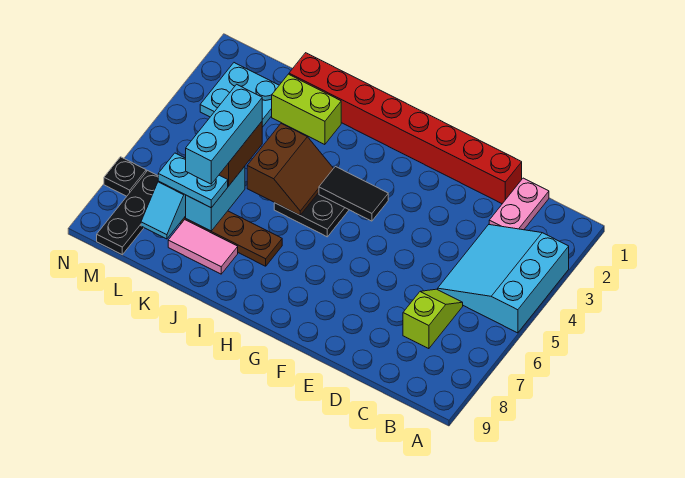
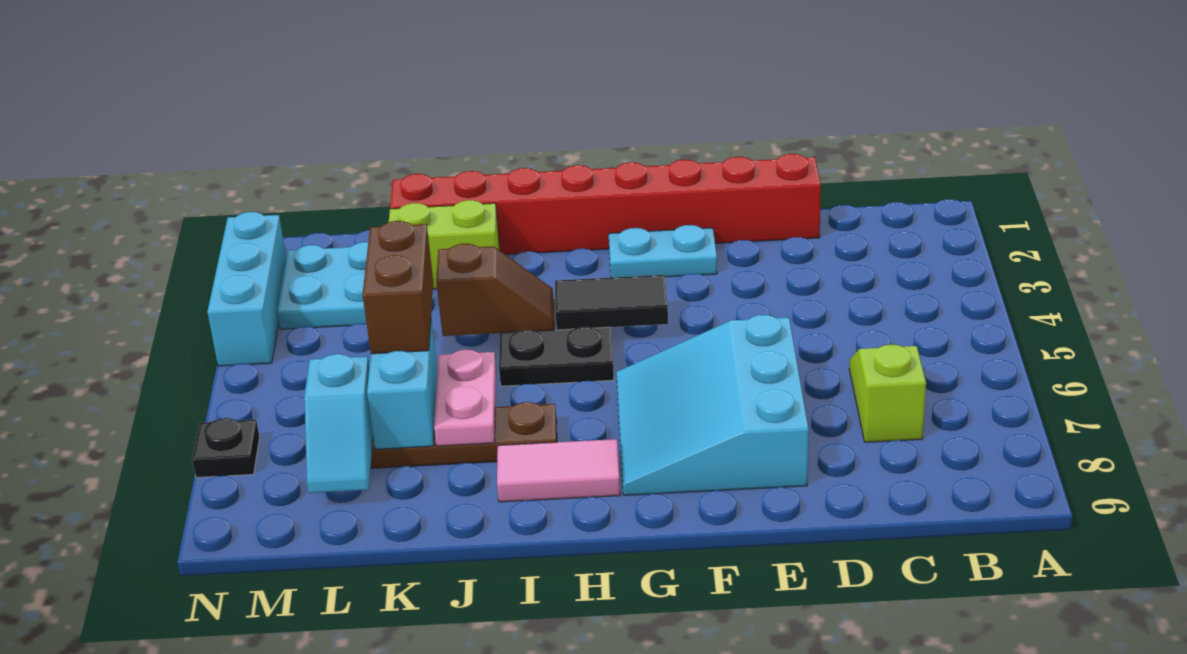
cyan slope A3:C5 level 1 top A -> cyan slope E6:G8 level 1 top E
pink plate C1:C2 level 1 -> pink plate J6:J7 level 2
brown slope I4:J5 level 2 top J -> brown slope I4:J4 level 2 top J
pink tile J8:K8 level 1 -> pink tile H8:I8 level 1
cyan brick K5:K7 level 4 -> cyan brick N2:N4 level 1
cyan plate K7:L7 level 3 -> cyan plate F2:G2 level 1
black plate M7:M9 level 1 -> none

